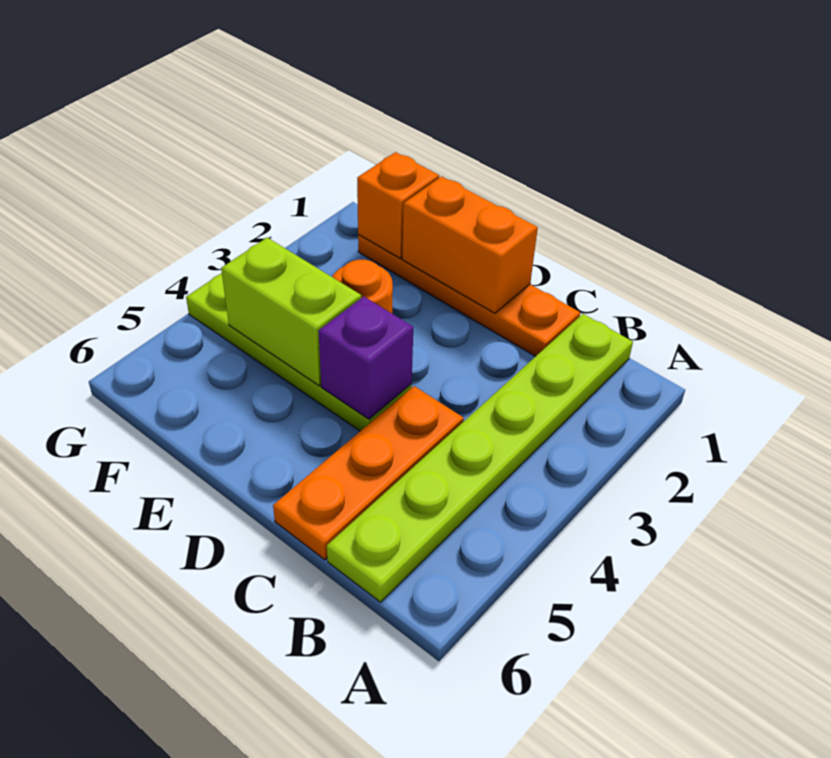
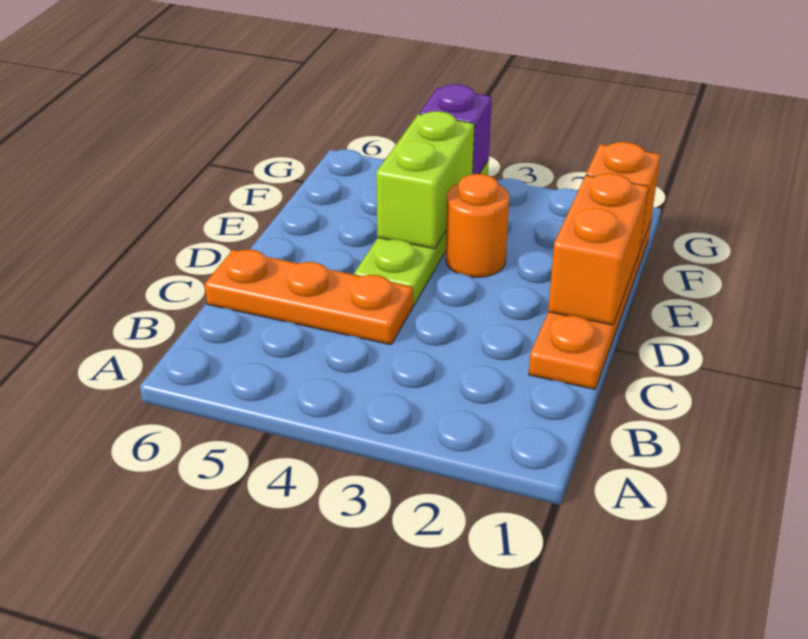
lime plate B1:B6 level 1 -> none
purple brick D4 level 2 -> purple brick G4 level 2

